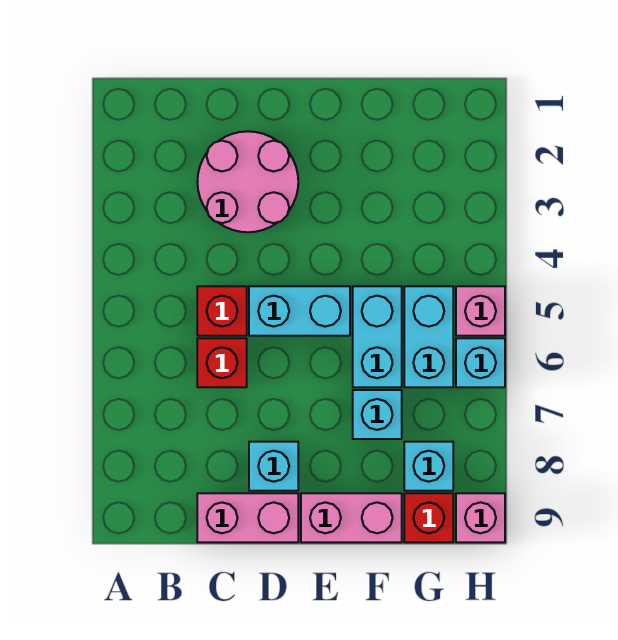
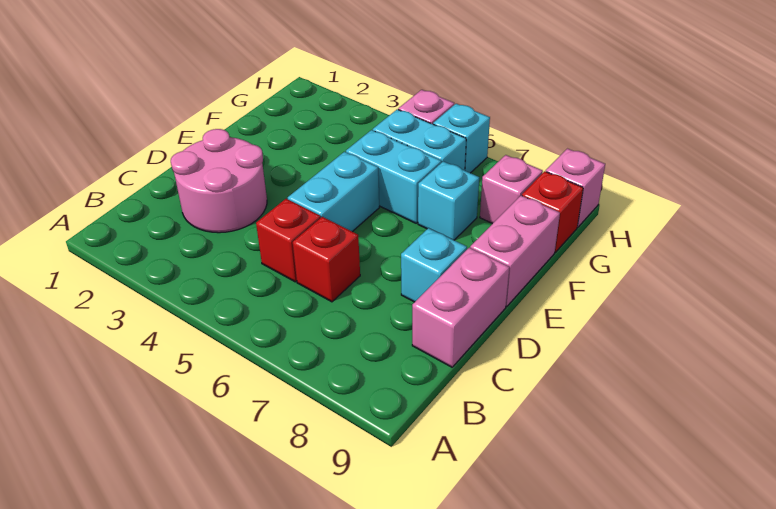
cyan brick G8 level 1 -> pink brick G8 level 1

